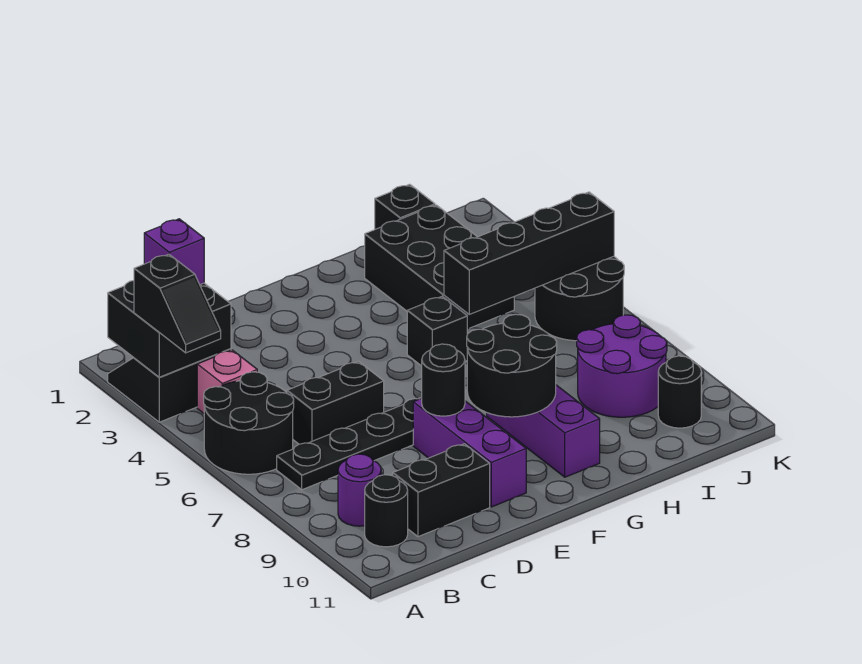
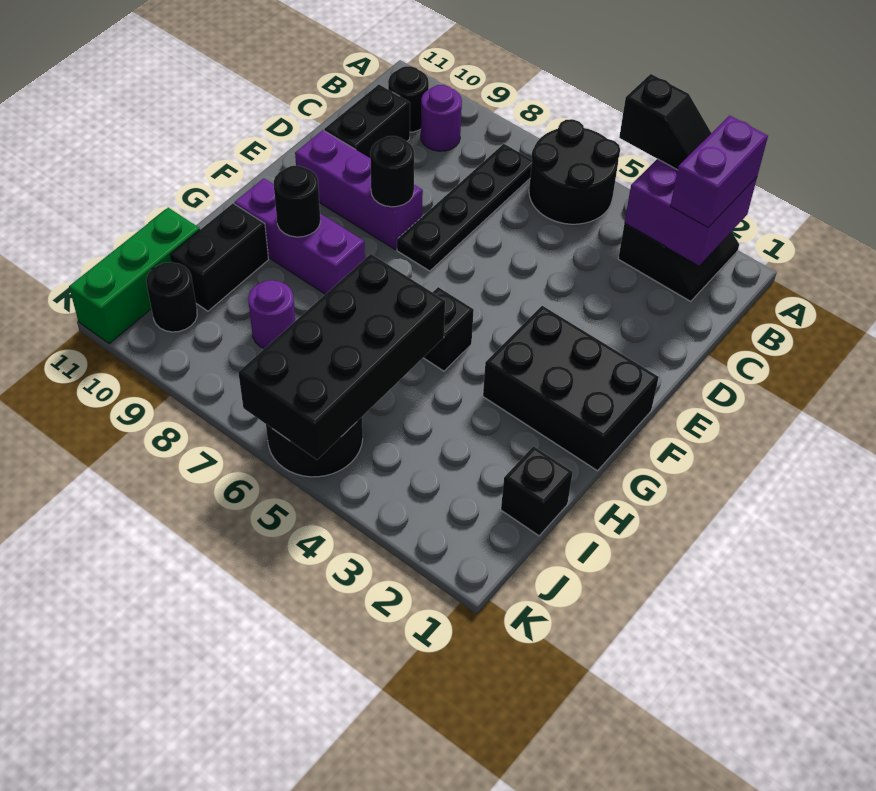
black brick A2:B3 level 2 -> purple brick A2:B3 level 2
black slope A3:A4 level 3 top 3 -> black slope A3:A4 level 3 top 4
purple brick B2 level 3 -> purple brick A2:B2 level 3
pink brick B4 level 1 -> none
black brick C6:D6 level 1 -> black brick H10:I10 level 1
black round brick F8:G9 level 2 -> black round brick G9 level 2
black brick H2:I4 level 1 -> black brick F1:G3 level 1
black brick H5:K5 level 2 -> black brick H5:K6 level 2
purple round brick I8:J9 level 1 -> purple round brick I8 level 1
none -> green brick I11:K11 level 1

